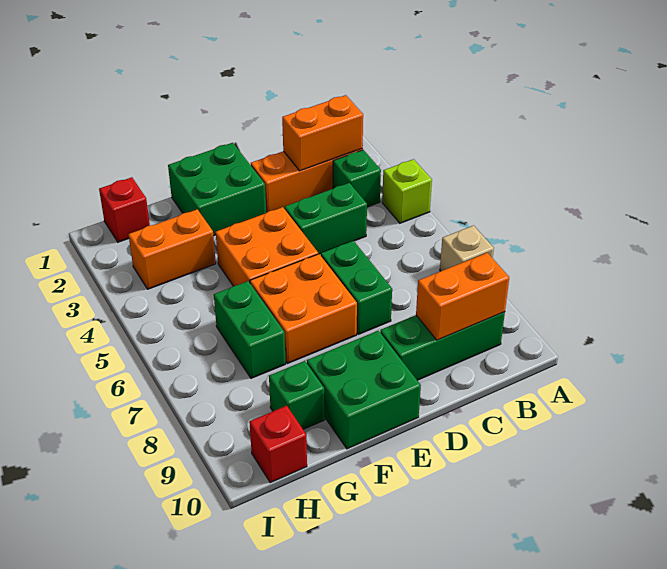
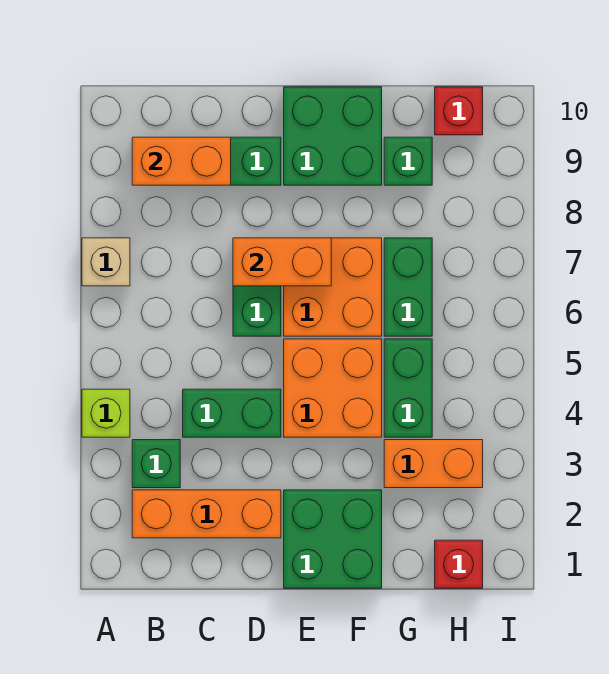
orange brick B2:C2 level 2 -> orange brick D7:E7 level 2
none -> green brick G4:G5 level 1

